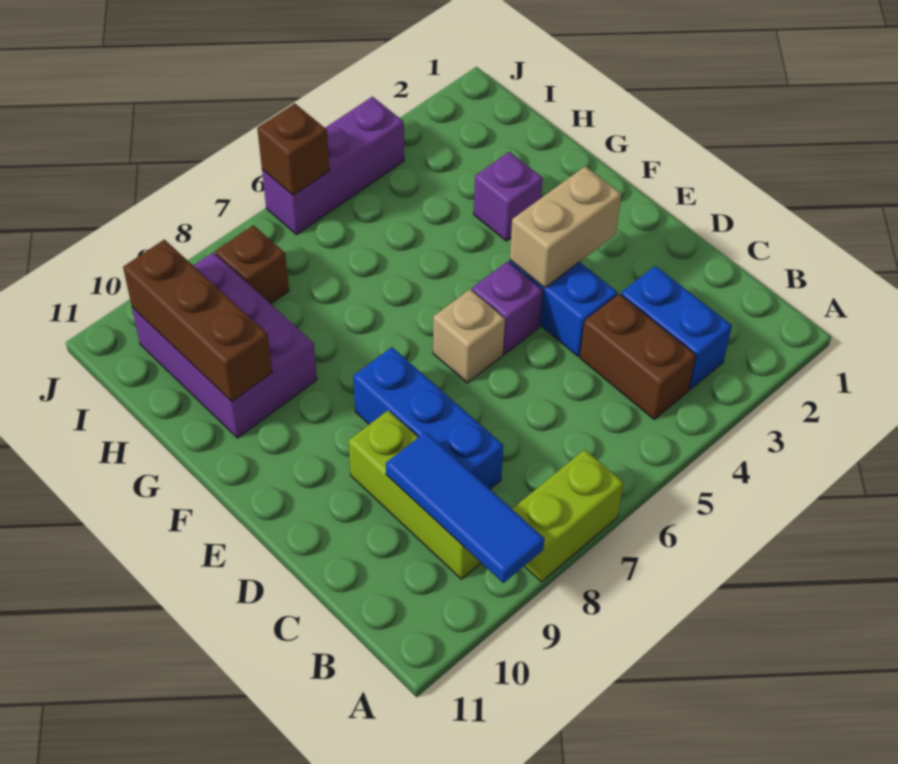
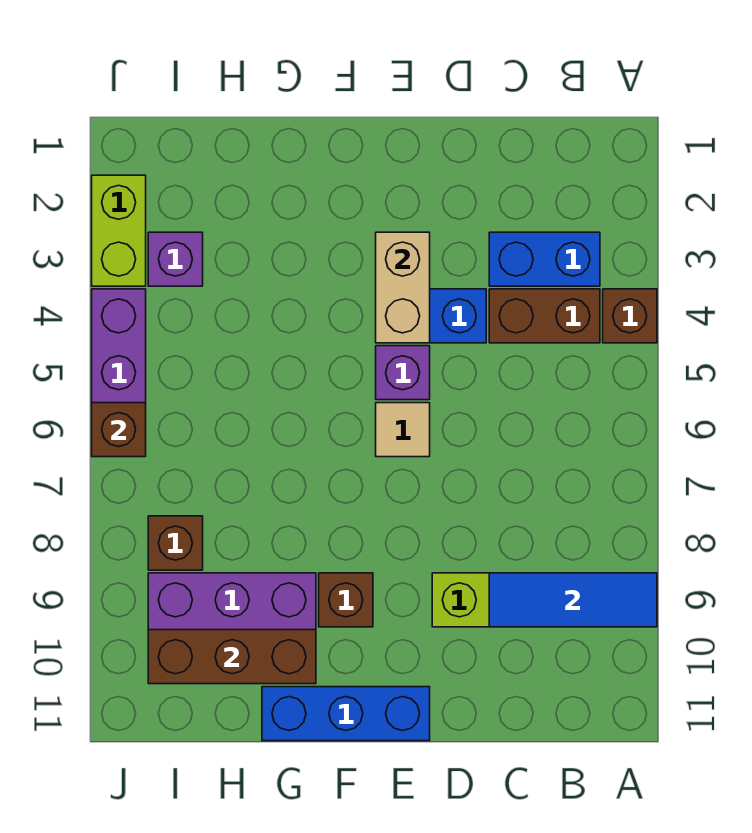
none -> brown brick A4 level 1
lime brick A7:A8 level 1 -> lime brick J2:J3 level 1
blue brick C8:E8 level 1 -> blue brick E11:G11 level 1
tan brick E6 level 1 -> tan tile E6 level 1
none -> brown brick F9 level 1
purple brick G3 level 1 -> purple brick I3 level 1

